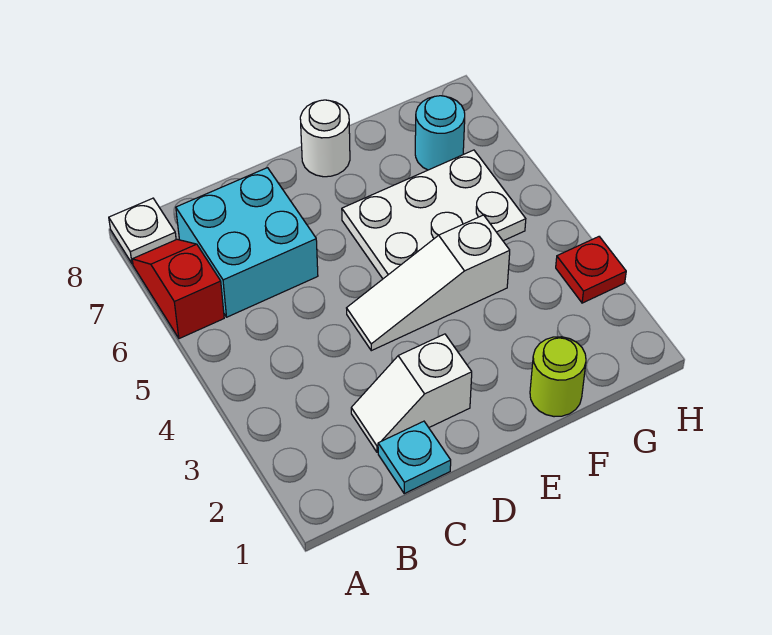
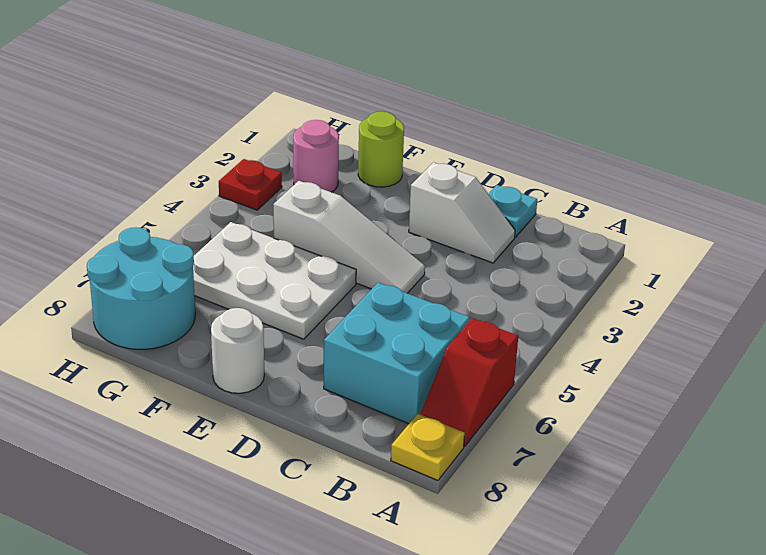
white plate A8 level 1 -> yellow plate A8 level 1
none -> pink round brick G2 level 1
cyan round brick G7 level 1 -> cyan round brick G7:H8 level 1

